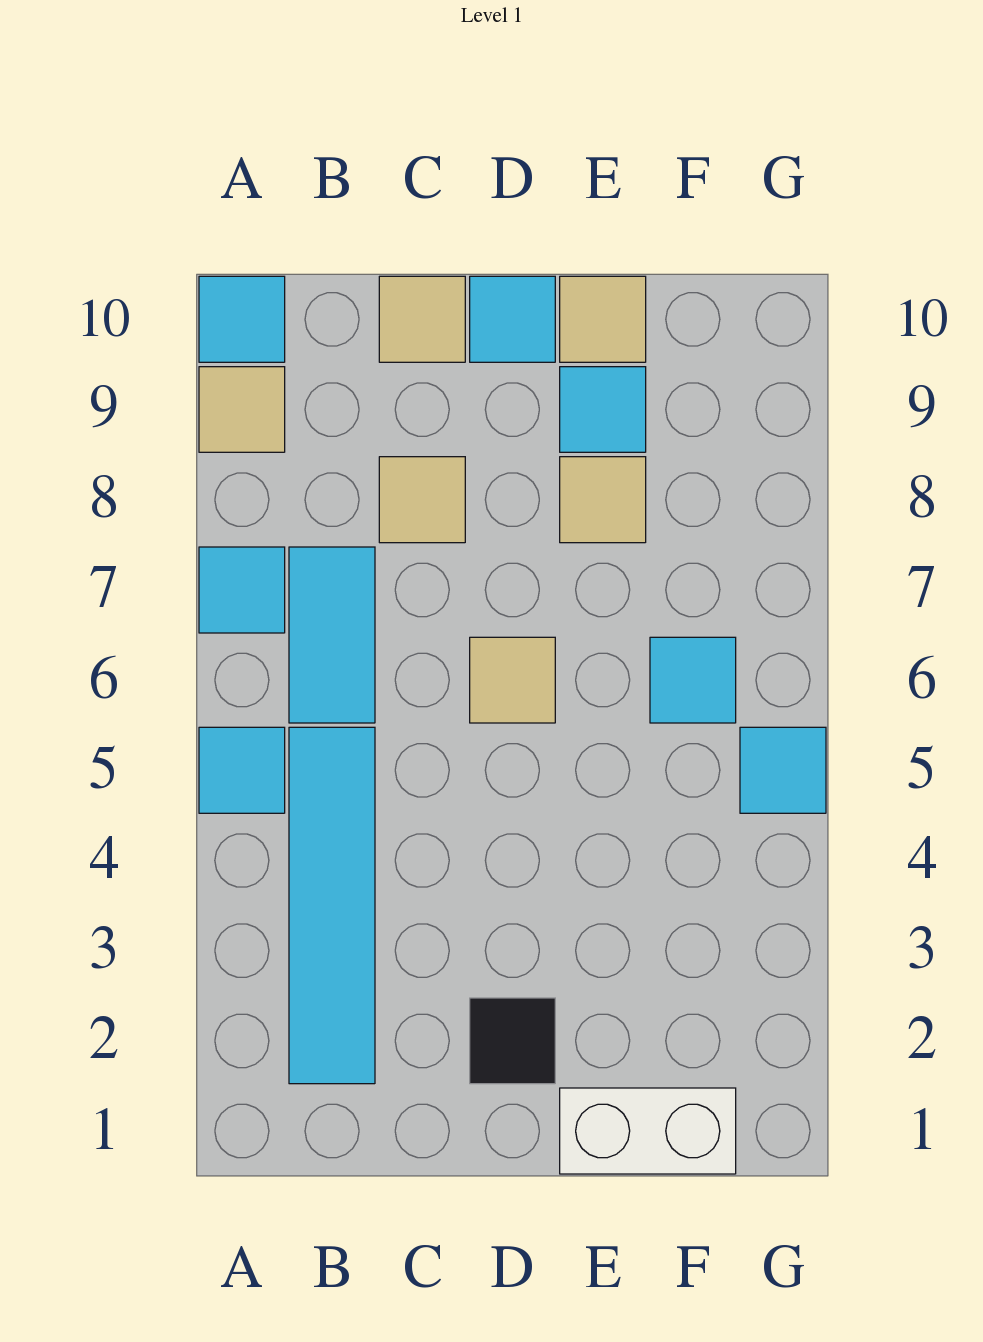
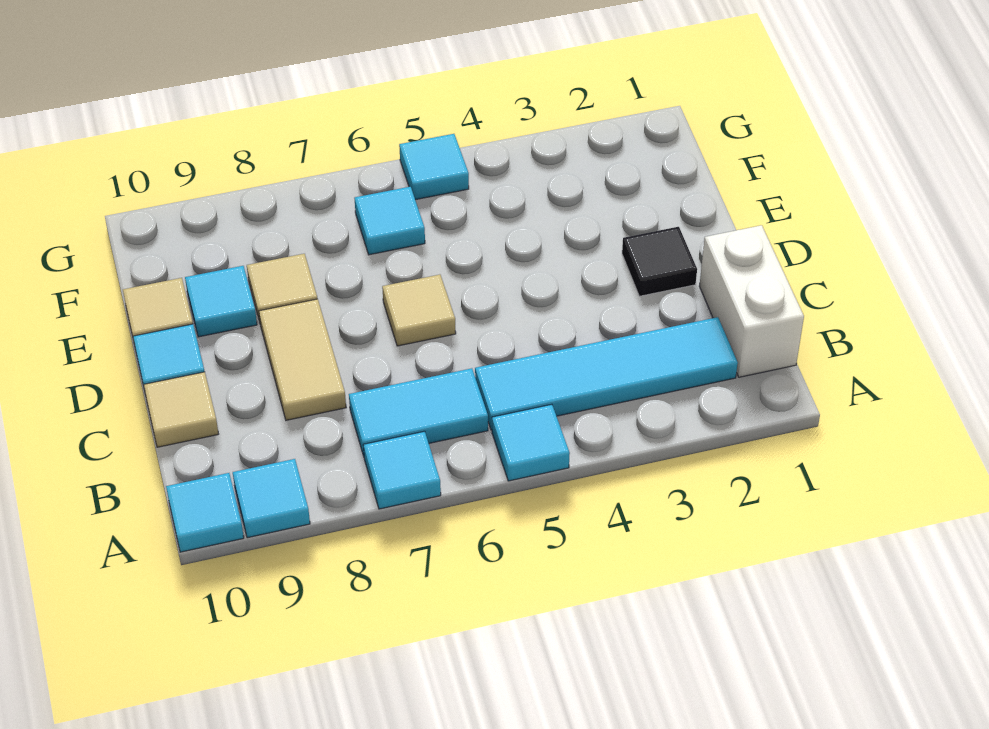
tan tile A9 level 1 -> cyan tile A9 level 1
tan tile C8 level 1 -> tan tile C8:D8 level 1
white brick E1:F1 level 1 -> white brick B1:C1 level 1

